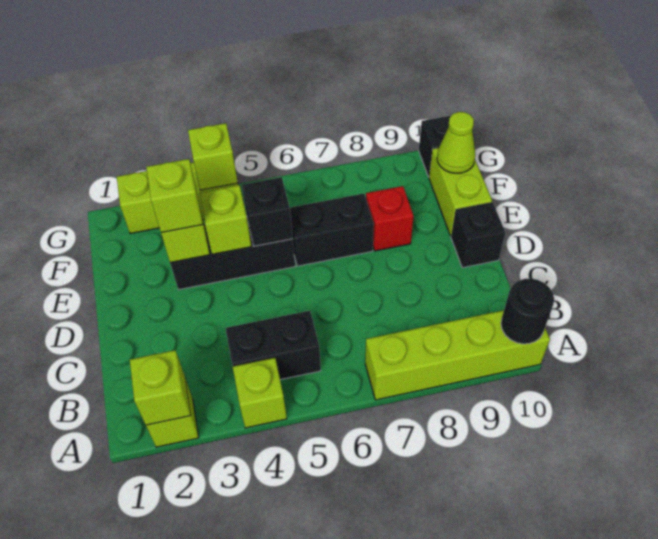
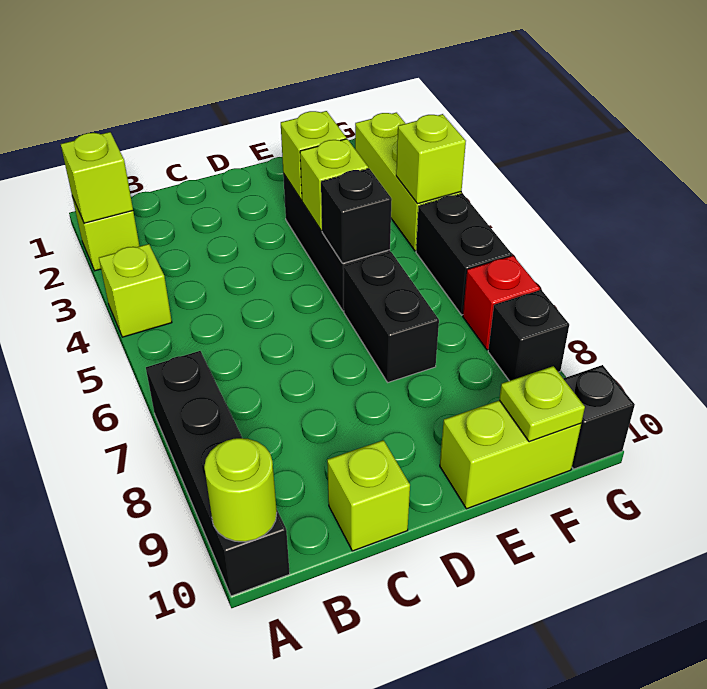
lime brick A7:A10 level 1 -> black brick A7:A10 level 1
black round brick A10 level 2 -> lime round brick A10 level 2
black brick B4:B5 level 1 -> black brick G5:G6 level 1
black brick D10 level 1 -> black brick G8 level 1
lime brick E3 level 3 -> lime brick C10 level 1
red brick E8 level 1 -> red brick G7 level 1
lime cone F10 level 2 -> lime plate F10 level 2

